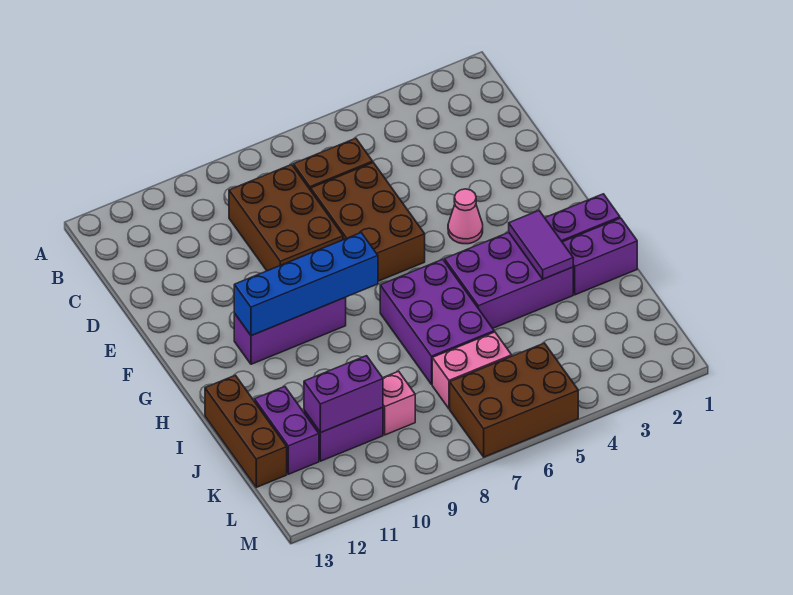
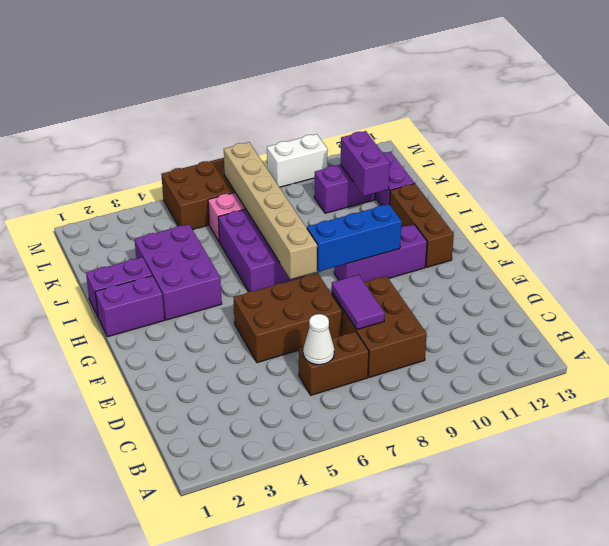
none -> white cone C6 level 2
brown brick D6:F7 level 1 -> brown brick E5:F7 level 1
pink cone F4 level 1 -> none
none -> tan brick G7:L7 level 2
blue brick G8:G11 level 2 -> blue brick G8:G10 level 2
purple brick H3:I5 level 1 -> purple brick H3:J4 level 1
purple tile H3:I3 level 2 -> purple tile D8:E8 level 2
brown brick I13:K13 level 1 -> brown brick G12:I12 level 1
pink brick K9 level 1 -> none
purple brick K10:K11 level 2 -> purple brick J11:K11 level 2
none -> white brick M9:M10 level 1

